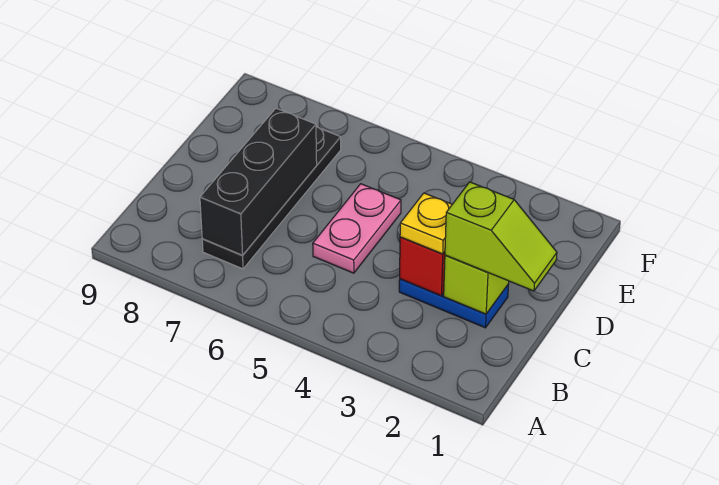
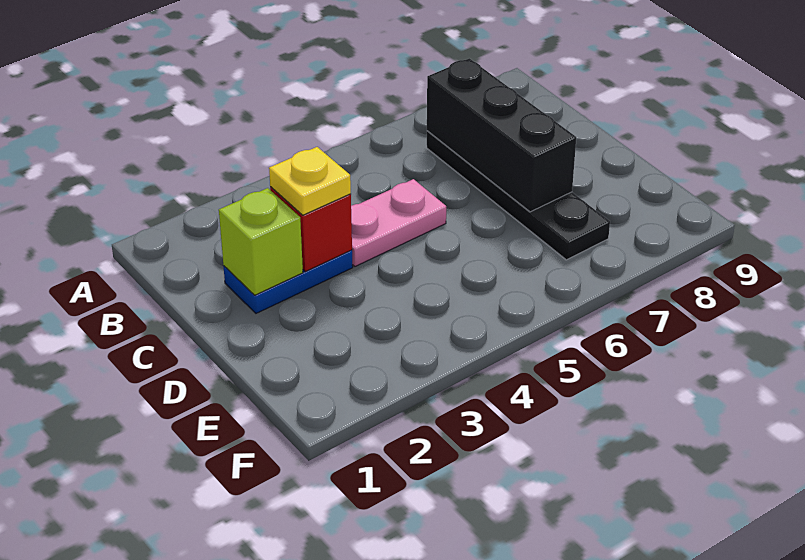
lime slope C1:C2 level 3 top 2 -> none
pink plate C5:D5 level 1 -> pink plate C4:C5 level 1

